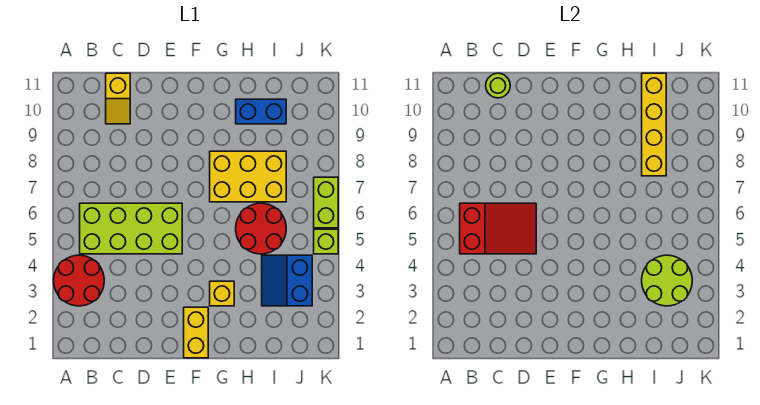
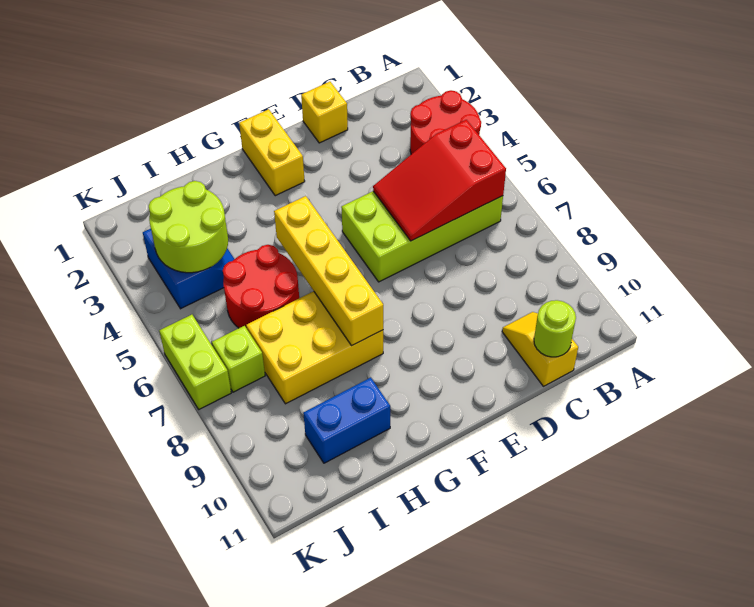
yellow brick G3 level 1 -> yellow brick D1 level 1
yellow brick I8:I11 level 2 -> yellow brick G5:G8 level 2
lime brick K5 level 1 -> lime brick J7 level 1

